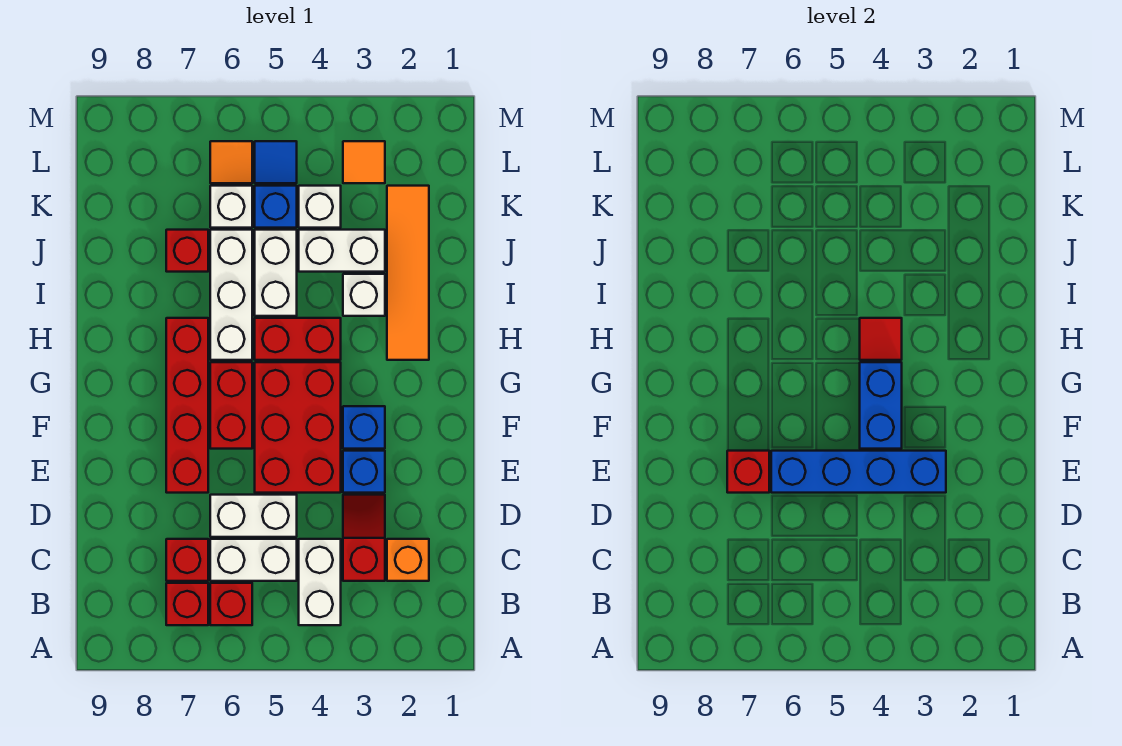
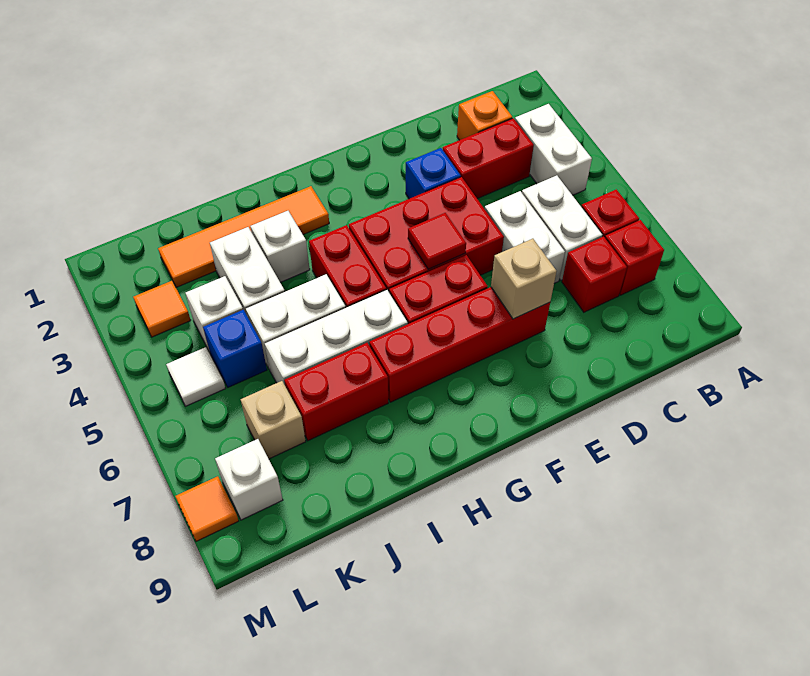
white brick B4:C4 level 1 -> white brick B3:B4 level 1
red slope C3:D3 level 1 top C -> red brick C3:D3 level 1
blue brick E3:E6 level 2 -> none
red brick E7 level 2 -> tan brick E7 level 2
blue brick F3 level 1 -> none
blue brick F4:G4 level 2 -> none
red tile H4 level 2 -> red tile F5 level 2
red brick J7 level 1 -> red brick I7:J7 level 1
white brick K6 level 1 -> white brick L8 level 1
none -> tan brick K7 level 1
blue tile L5 level 1 -> white tile L5 level 1
orange tile L6 level 1 -> orange tile M8 level 1

